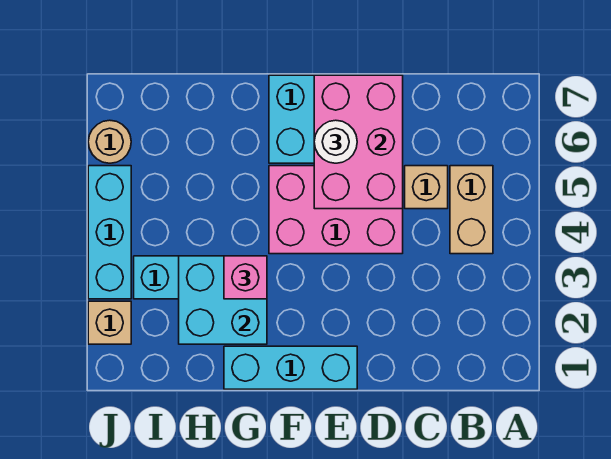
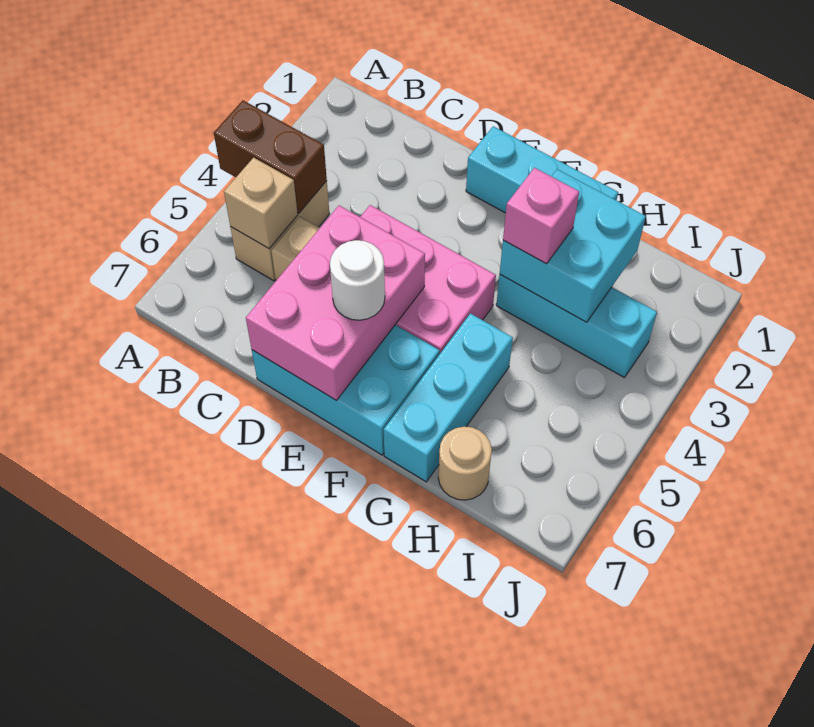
none -> brown brick A4:B4 level 2
tan brick J2 level 1 -> tan brick B5 level 2
cyan brick J3:J5 level 1 -> cyan brick G5:G7 level 1
tan round brick J6 level 1 -> tan round brick H7 level 1

